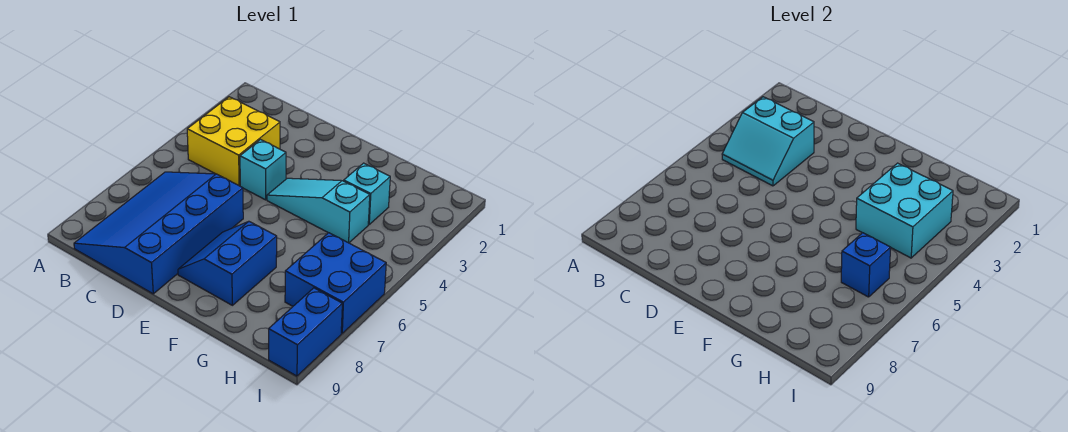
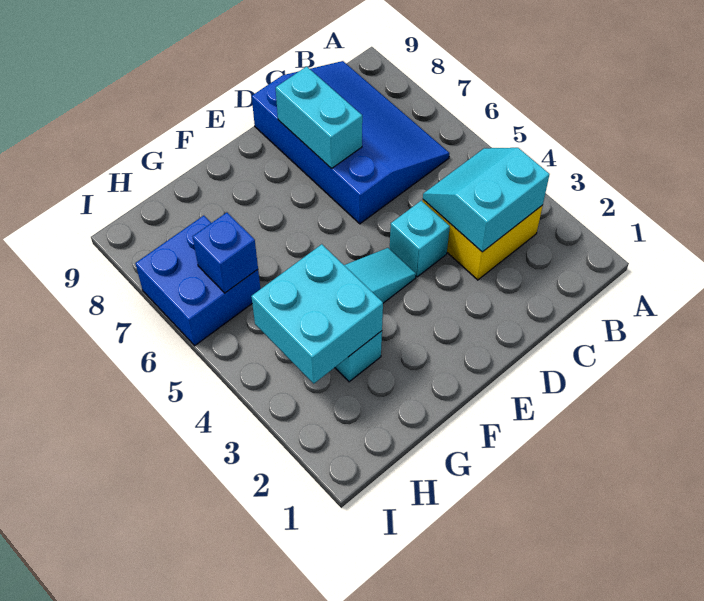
none -> cyan brick D7:D8 level 2
blue slope E7:F8 level 1 top F -> none
blue brick I8:I9 level 1 -> none

